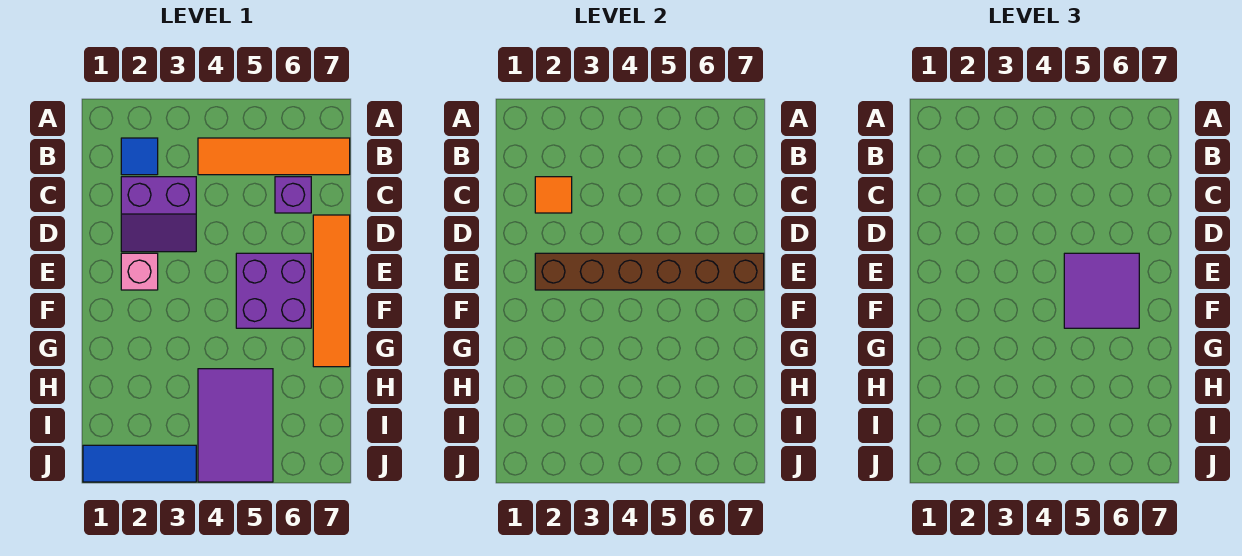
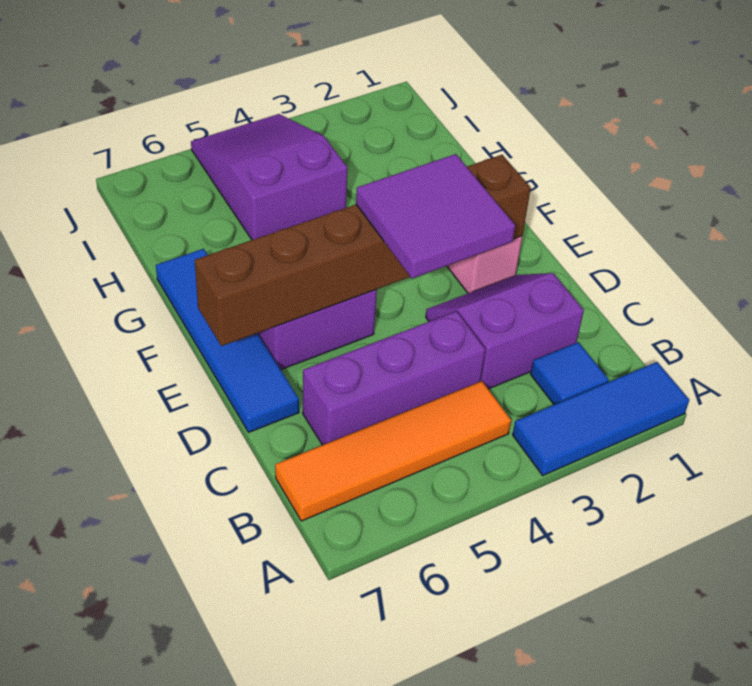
orange tile C2 level 2 -> none
purple brick C6 level 1 -> purple brick C4:C6 level 1
orange tile D7:G7 level 1 -> blue tile D7:G7 level 1
purple tile E5:F6 level 3 -> purple tile D3:E4 level 3
purple tile H4:J5 level 1 -> purple slope H4:J5 level 1 top H
blue tile J1:J3 level 1 -> blue tile A1:A3 level 1

